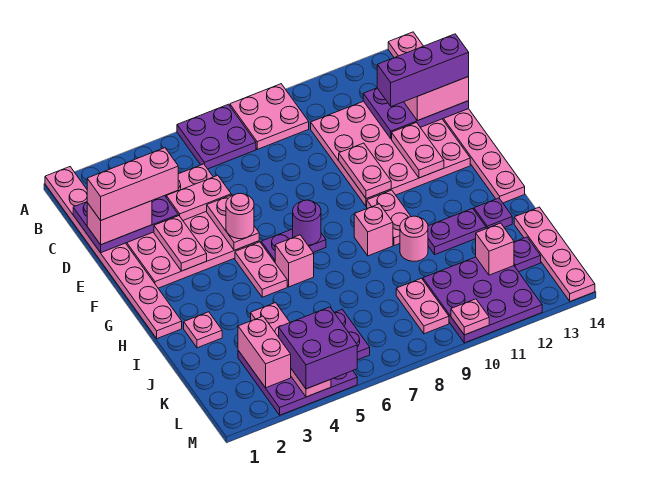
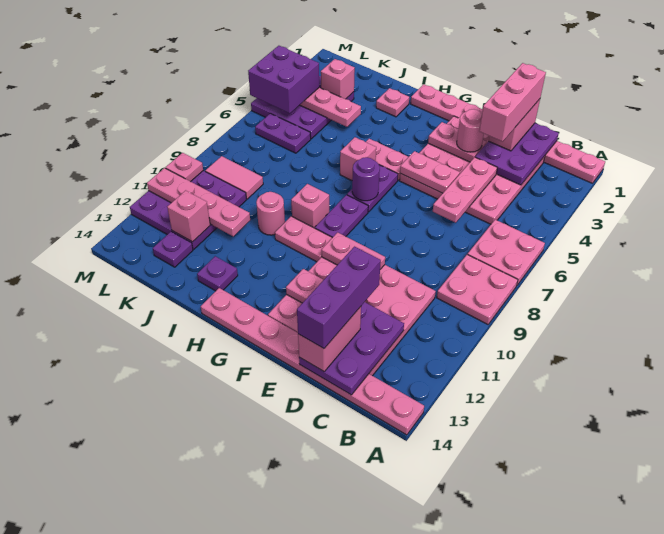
purple plate A6:B7 level 1 -> pink plate A6:B7 level 1
pink plate D4:D5 level 2 -> pink plate D4:D6 level 2
pink round brick F5 level 3 -> pink round brick E3 level 3
purple plate I11:I12 level 1 -> purple plate G8:G9 level 1
pink plate J14:M14 level 1 -> pink plate J11:M11 level 2
pink brick K3:L3 level 2 -> pink brick K3 level 2
pink plate K9:L9 level 1 -> pink tile K9:L9 level 1

